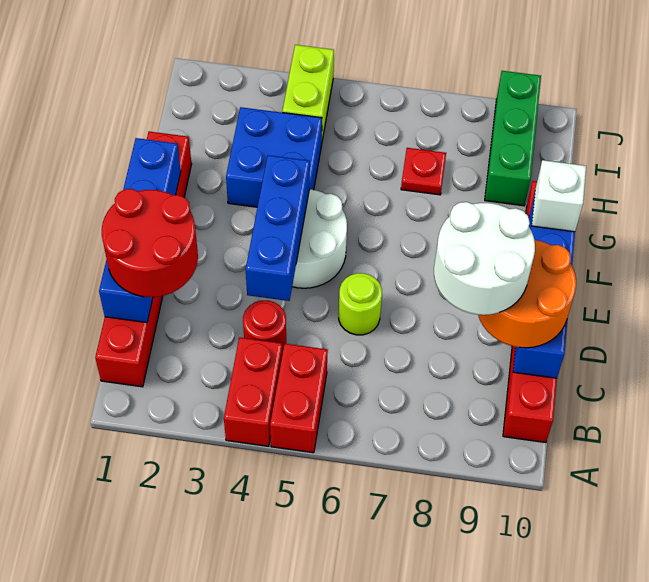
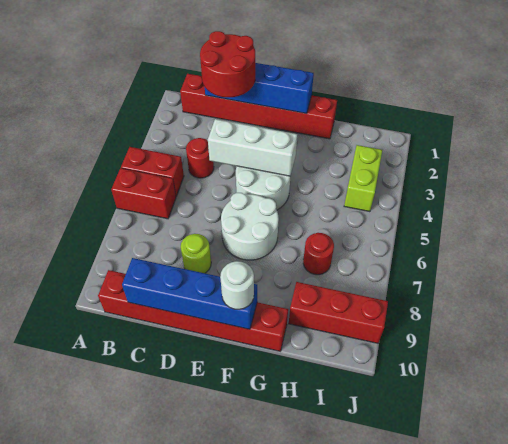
red brick A4:B4 level 1 -> red brick A6:B6 level 1
white round brick C8:D9 level 4 -> white round brick E6:F7 level 1
orange round brick C9:D10 level 3 -> none
blue brick D4:F4 level 2 -> white brick D4:F4 level 2
lime round brick D6 level 1 -> lime round brick D8 level 1
white brick F10 level 3 -> white round brick F10 level 3
blue brick G3:H4 level 1 -> none
red plate H7 level 1 -> red round brick H7 level 1
green brick H9:J9 level 1 -> red brick H9:J9 level 1
lime brick I4:J4 level 1 -> lime brick I3:I4 level 1

